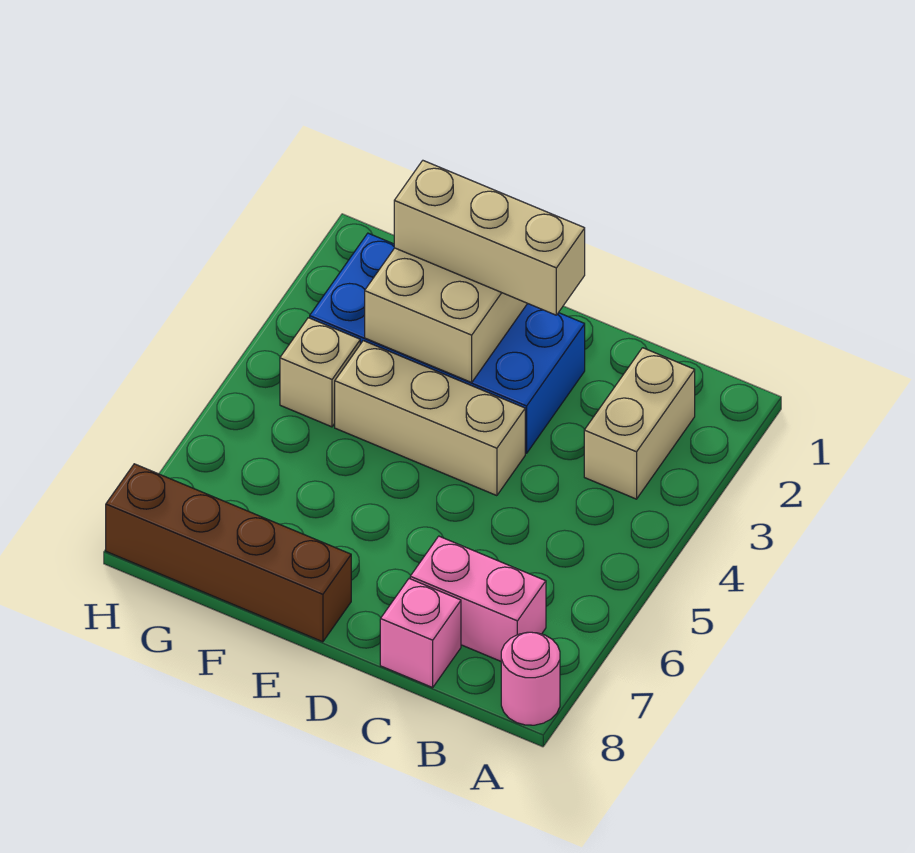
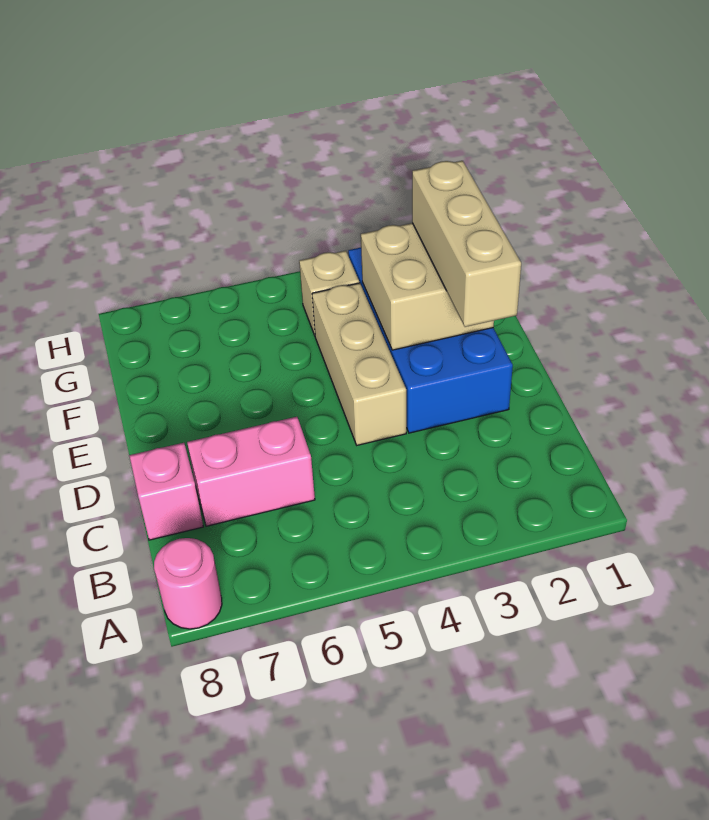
tan brick B2:B3 level 1 -> none
pink brick B7:C7 level 1 -> pink brick C6:C7 level 1
brown brick E8:H8 level 1 -> none

